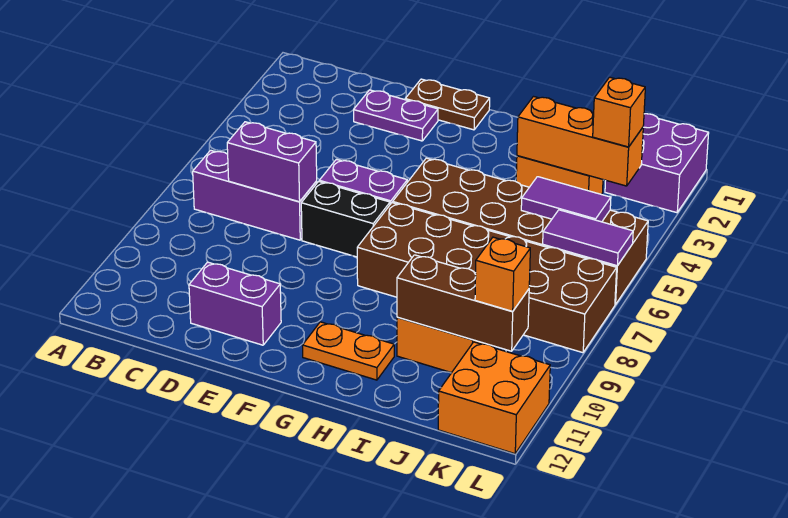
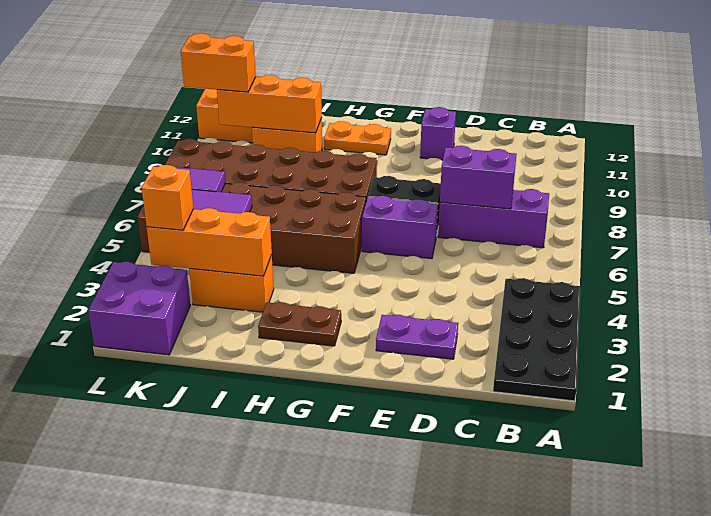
none -> black plate A1:B4 level 1
purple brick D11:E11 level 1 -> purple brick E11 level 1
brown plate E1:F1 level 1 -> brown plate G2:H2 level 1
brown brick I10:K10 level 2 -> orange brick I10:K10 level 2
orange brick K10 level 3 -> orange brick K10:L10 level 3

